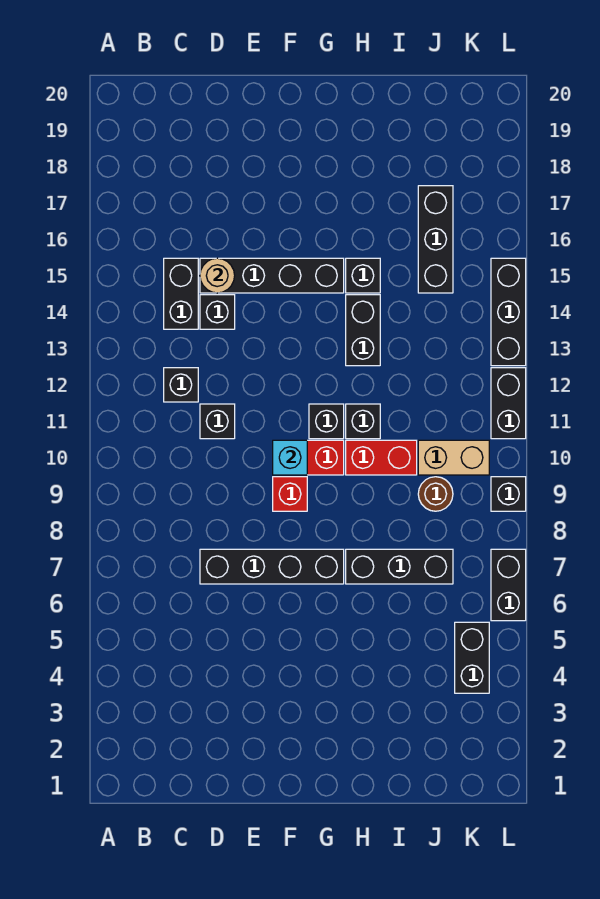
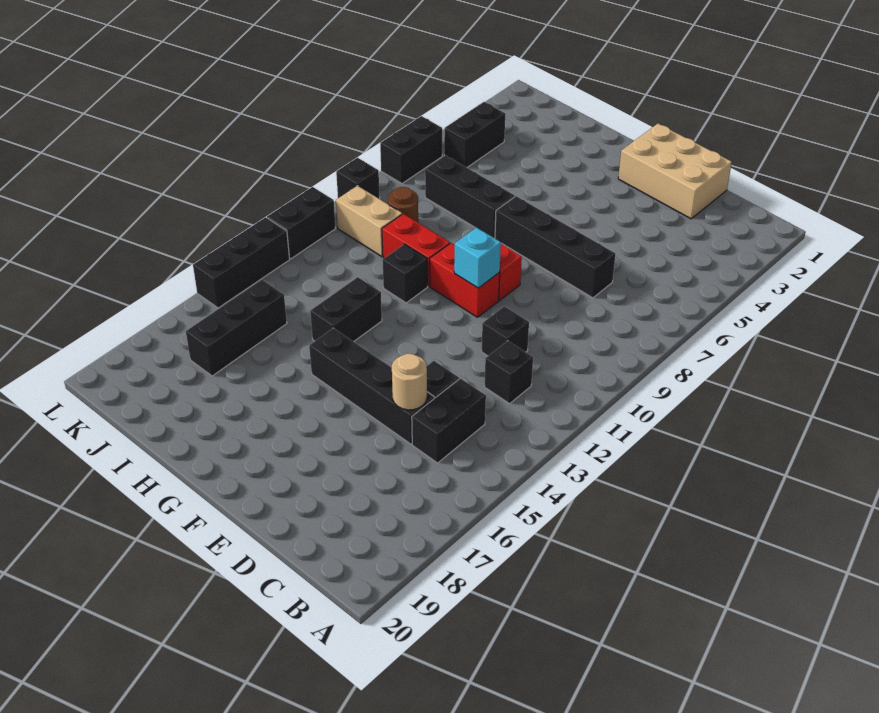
none -> tan brick D1:F2 level 1
black brick G11 level 1 -> none
black brick H15 level 1 -> none

